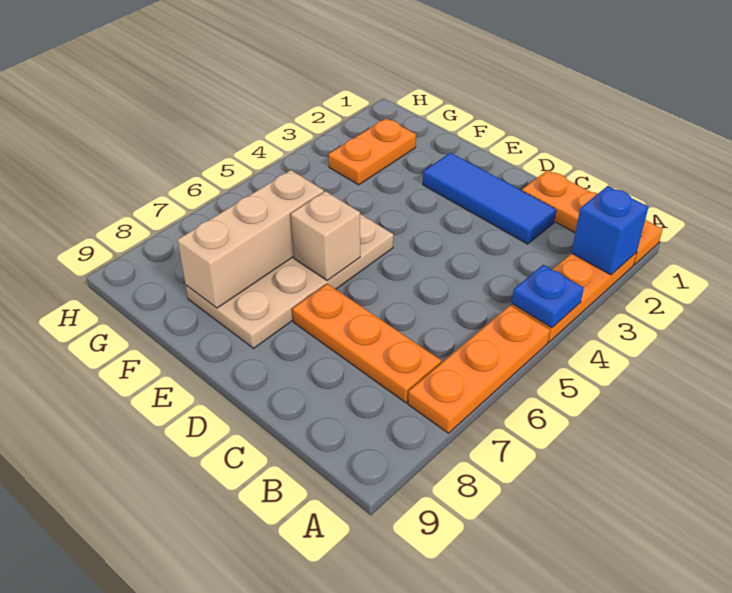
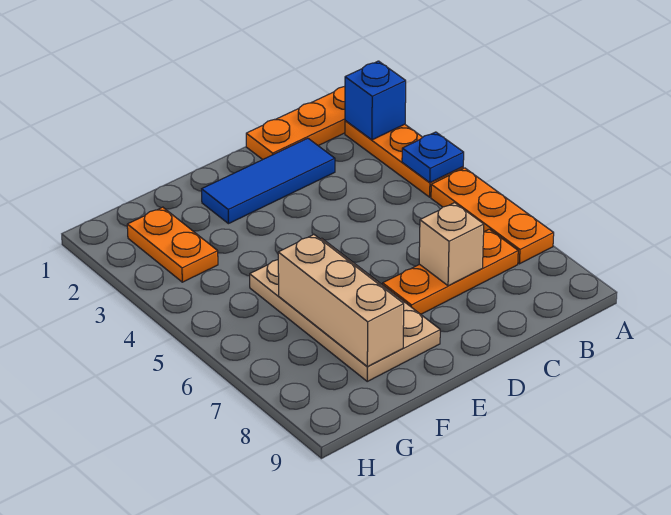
tan brick E6 level 2 -> tan brick C7 level 2

